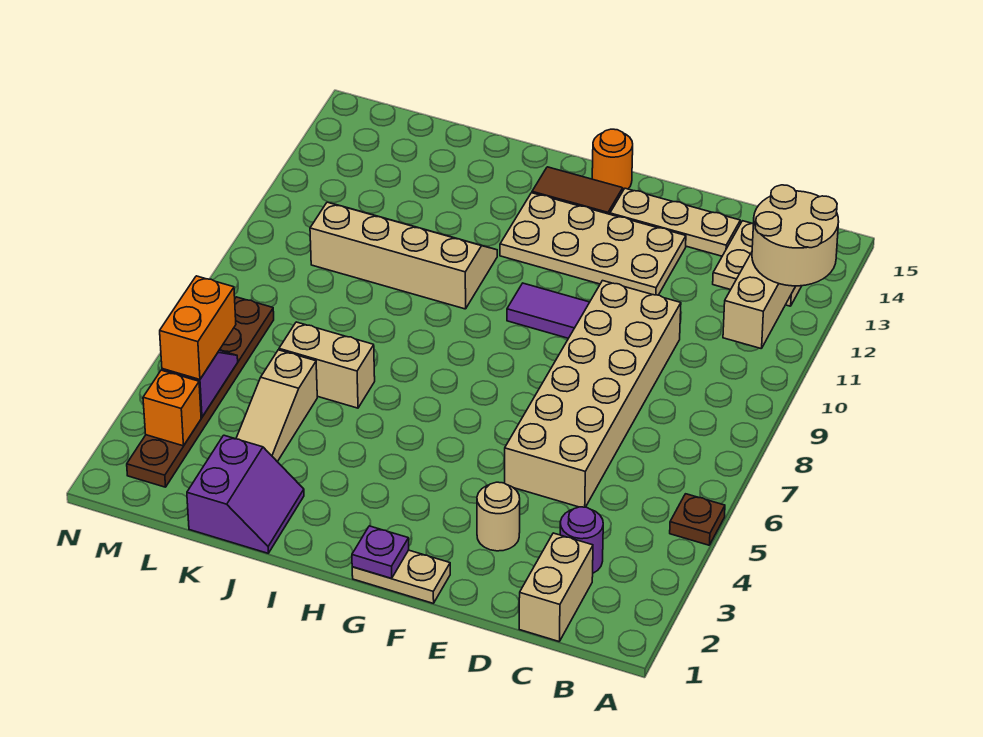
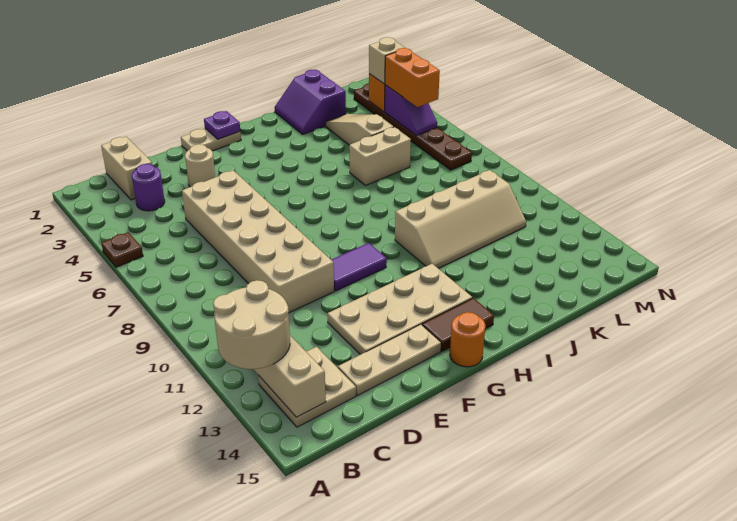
none -> tan brick M3 level 3

